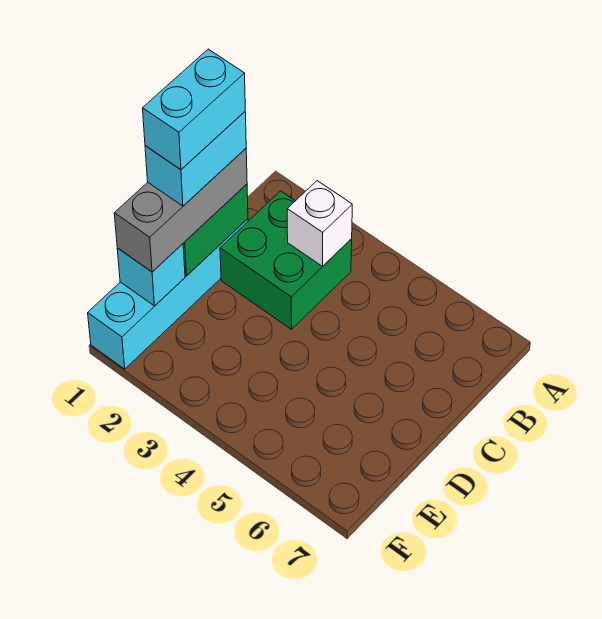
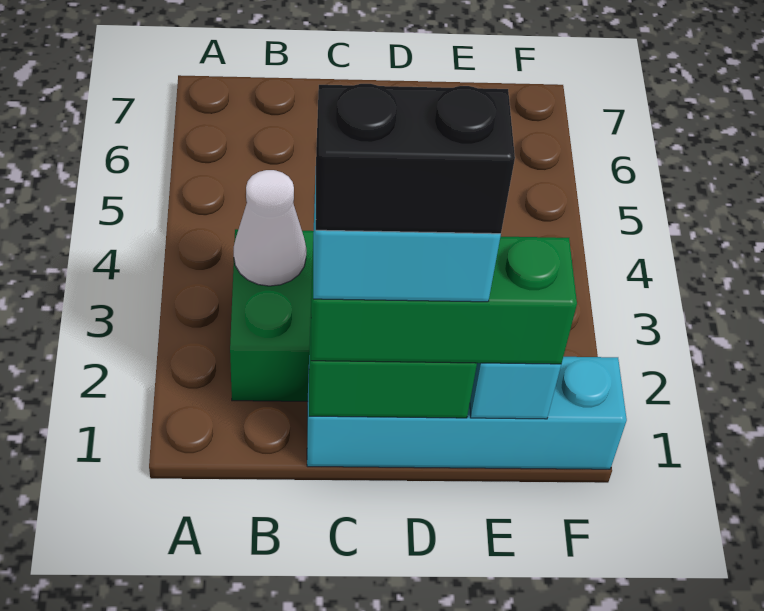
white brick B3 level 2 -> white cone B3 level 2
grey brick C1:E1 level 3 -> green brick C1:E1 level 3
cyan brick C1:D1 level 5 -> black brick C1:D1 level 5

